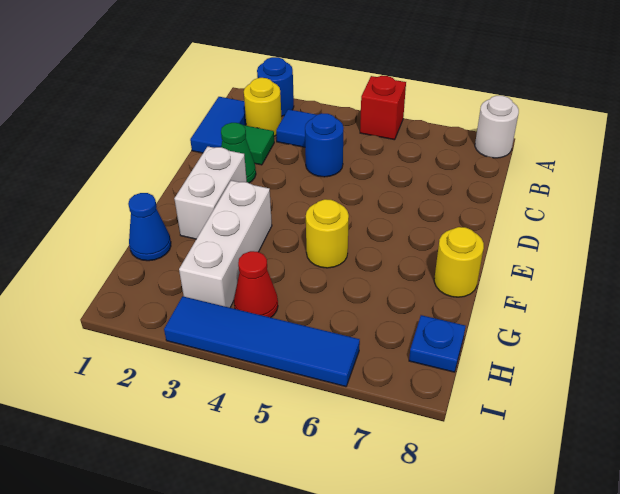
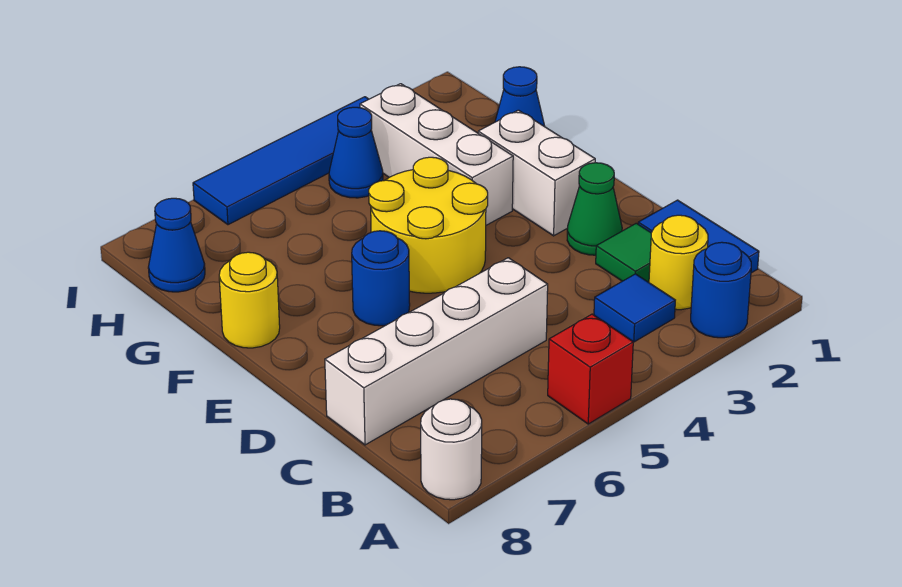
blue round brick C4 level 1 -> blue round brick E6 level 1
none -> white brick C5:C8 level 1
yellow round brick F5 level 1 -> yellow round brick E4:F5 level 1
red cone H4 level 1 -> blue cone H4 level 1
blue plate H8 level 1 -> blue cone H8 level 1

